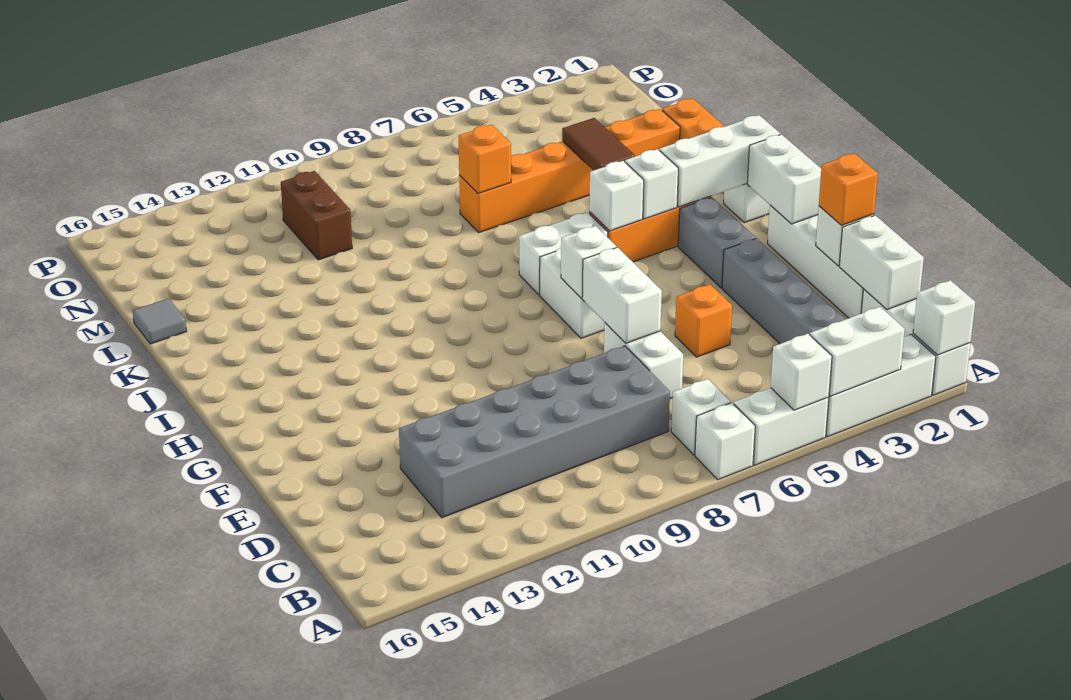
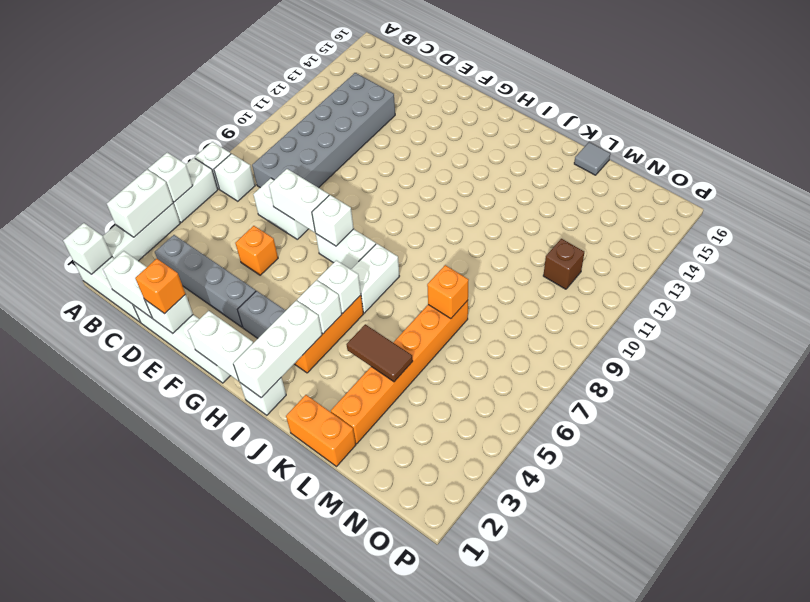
brown brick M11:N11 level 1 -> brown brick N11 level 1

